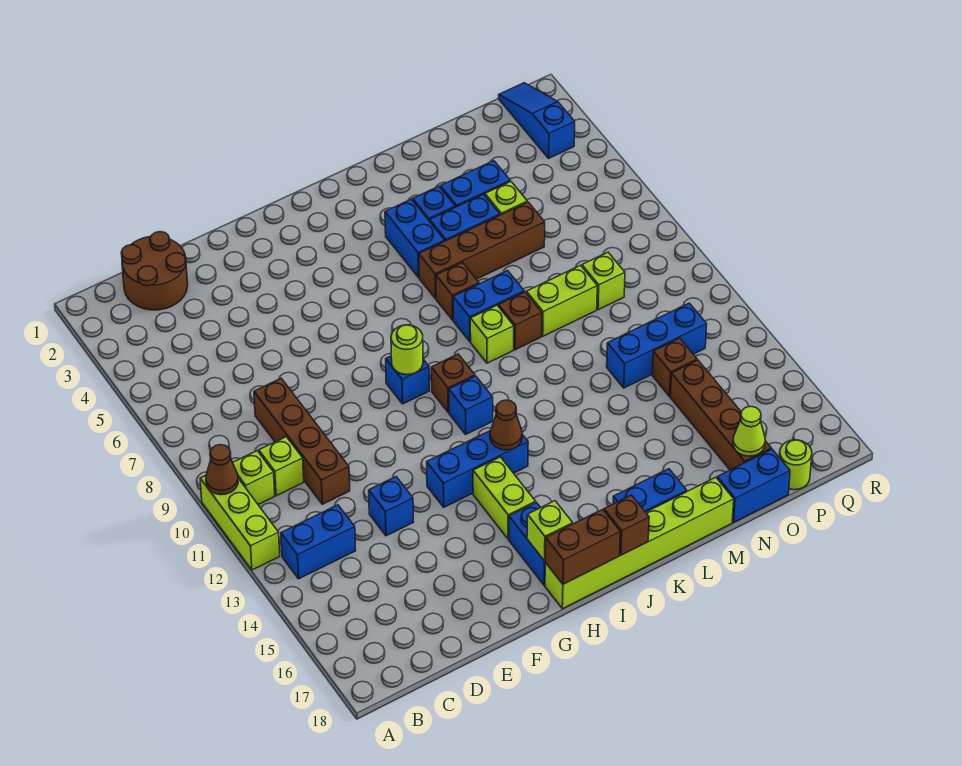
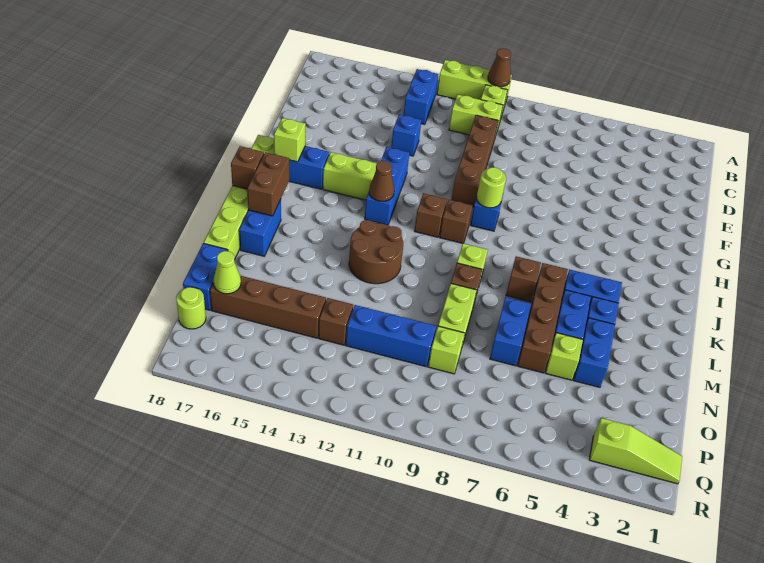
brown round brick C1:D2 level 1 -> brown round brick K12:L13 level 1
lime brick C10 level 1 -> lime brick C10:C11 level 1
brown brick D8:D11 level 1 -> brown brick D10:G10 level 1
brown brick H18:I18 level 2 -> brown brick J17:K17 level 2
blue brick I11 level 1 -> brown brick I11 level 1
blue brick K8:L8 level 1 -> blue brick M7:N7 level 1
blue brick N12:P12 level 1 -> blue brick O10:O12 level 1
blue slope Q1:Q3 level 1 top 3 -> lime slope Q1:Q3 level 1 top 3

